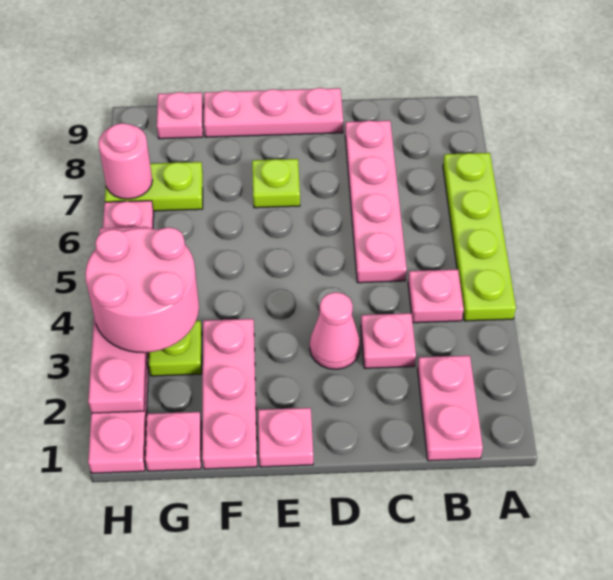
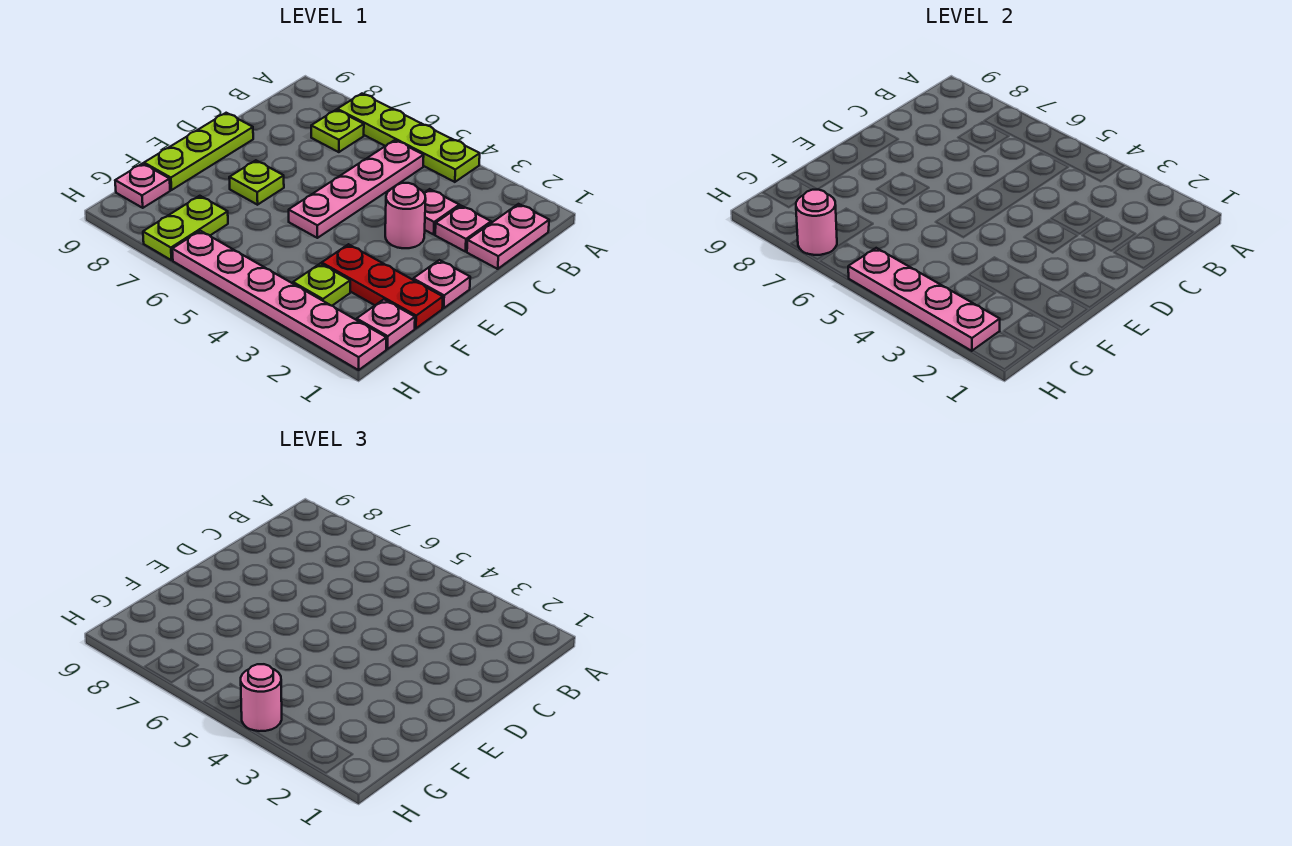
pink plate B1:B2 level 1 -> pink plate B1:C1 level 1
pink plate B4 level 1 -> pink plate C2 level 1
none -> lime plate B7 level 1
pink plate C5:C8 level 1 -> pink plate B5:E5 level 1
pink cone D3 level 1 -> pink round brick D3 level 1
pink plate D9:F9 level 1 -> lime plate D9:F9 level 1
pink plate F1:F3 level 1 -> red plate F1:F3 level 1
pink round brick G3:H4 level 3 -> pink round brick H4 level 3

